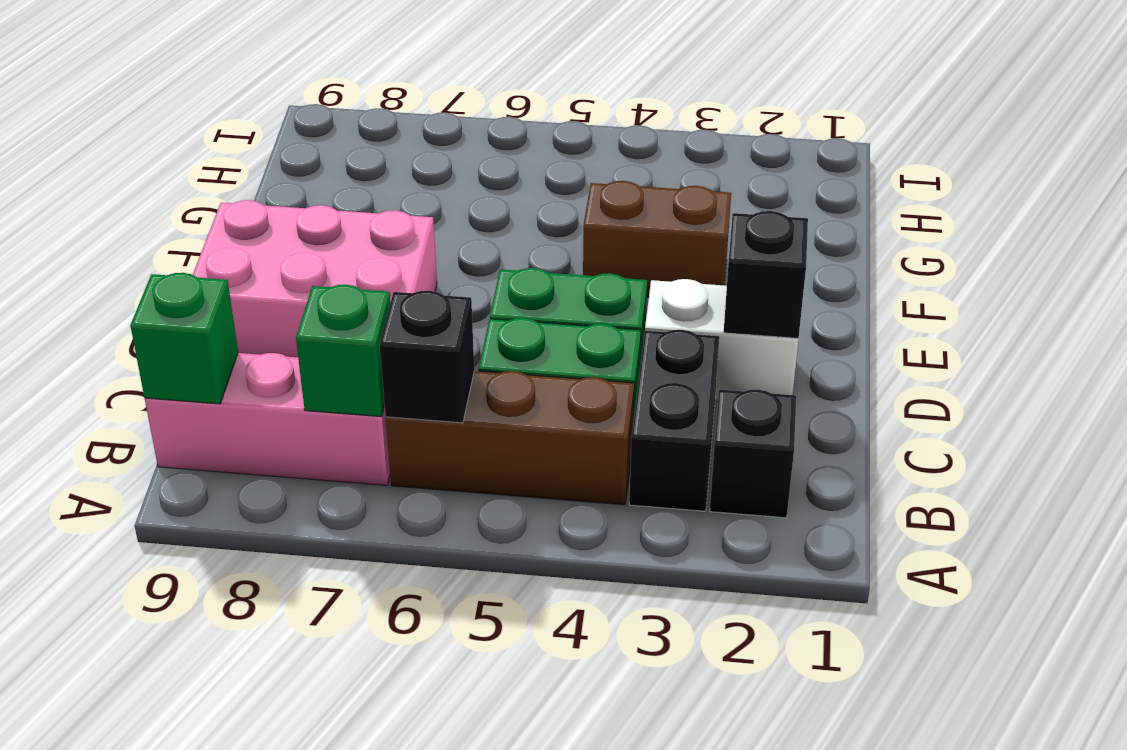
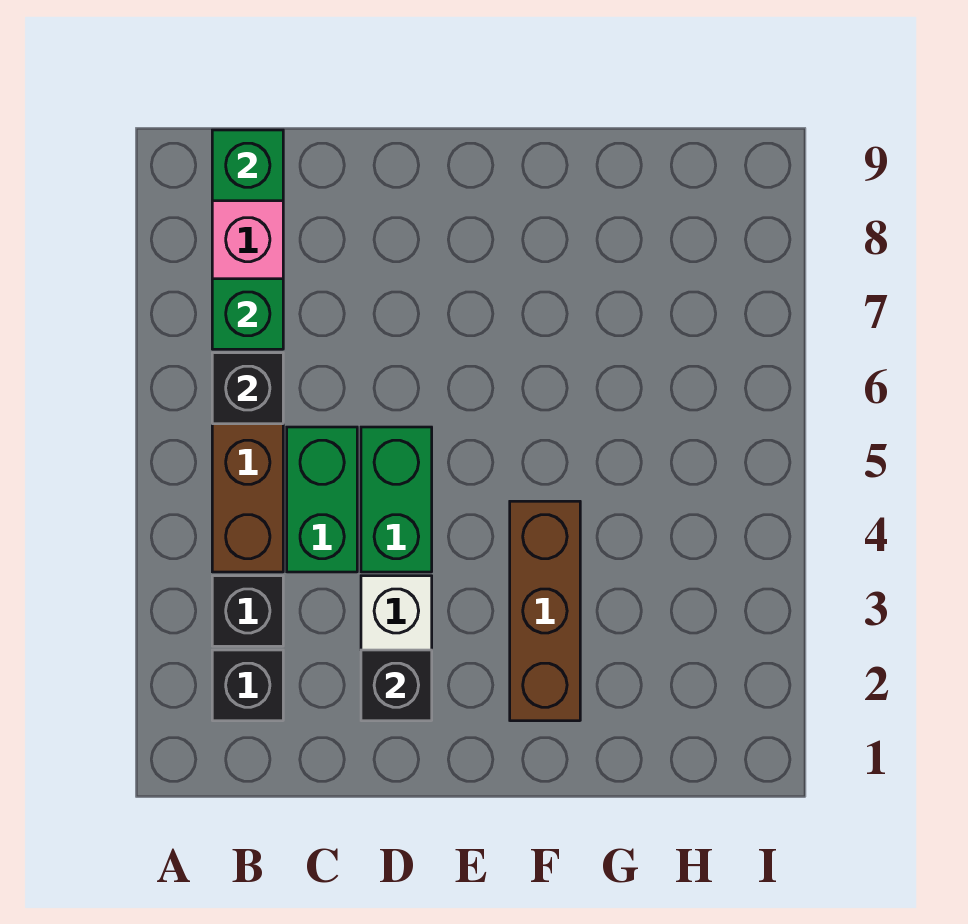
black brick B3:C3 level 1 -> black brick B3 level 1
pink brick D7:E9 level 1 -> none
brown brick F3:F4 level 1 -> brown brick F2:F4 level 1

